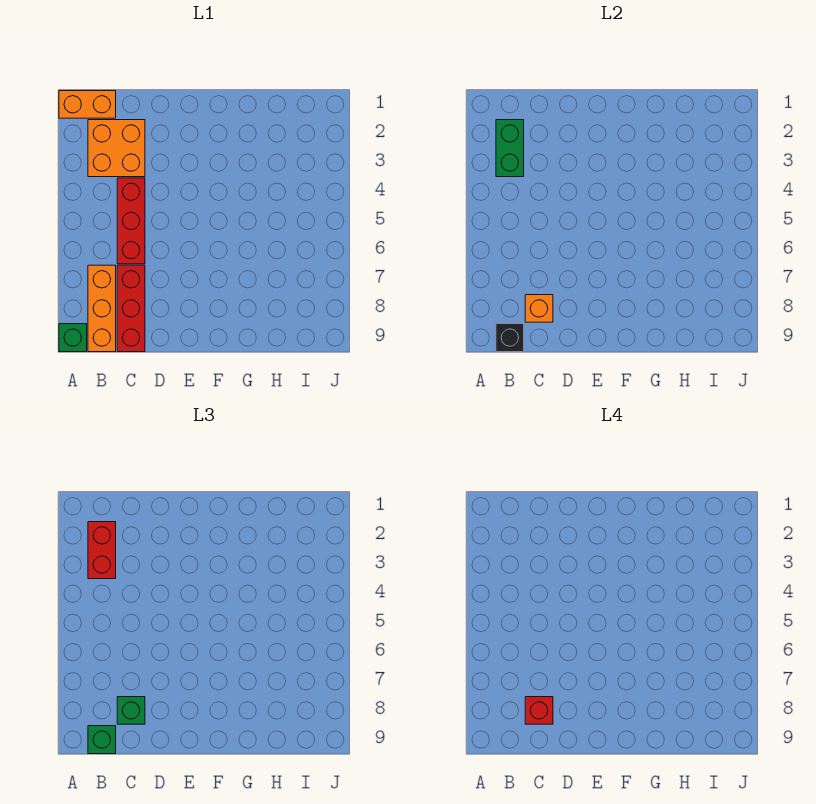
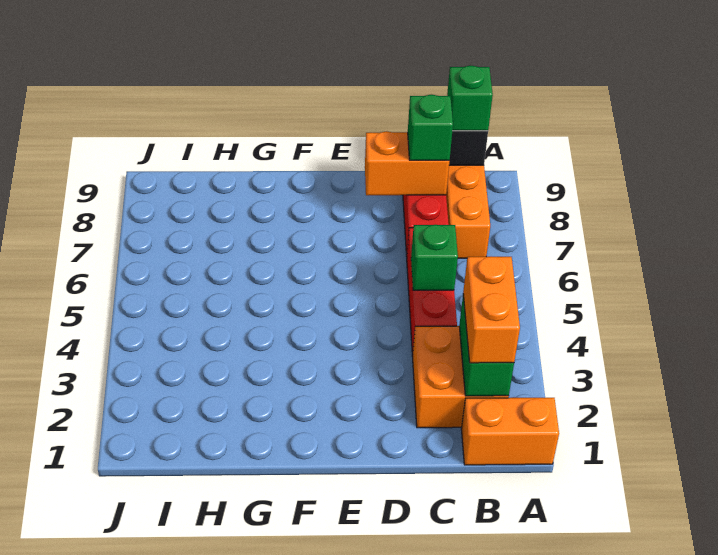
green brick A9 level 1 -> green brick C5 level 2
red brick B2:B3 level 3 -> orange brick B2:B3 level 3
orange brick C8 level 2 -> orange brick C8:D8 level 2
red brick C8 level 4 -> none

